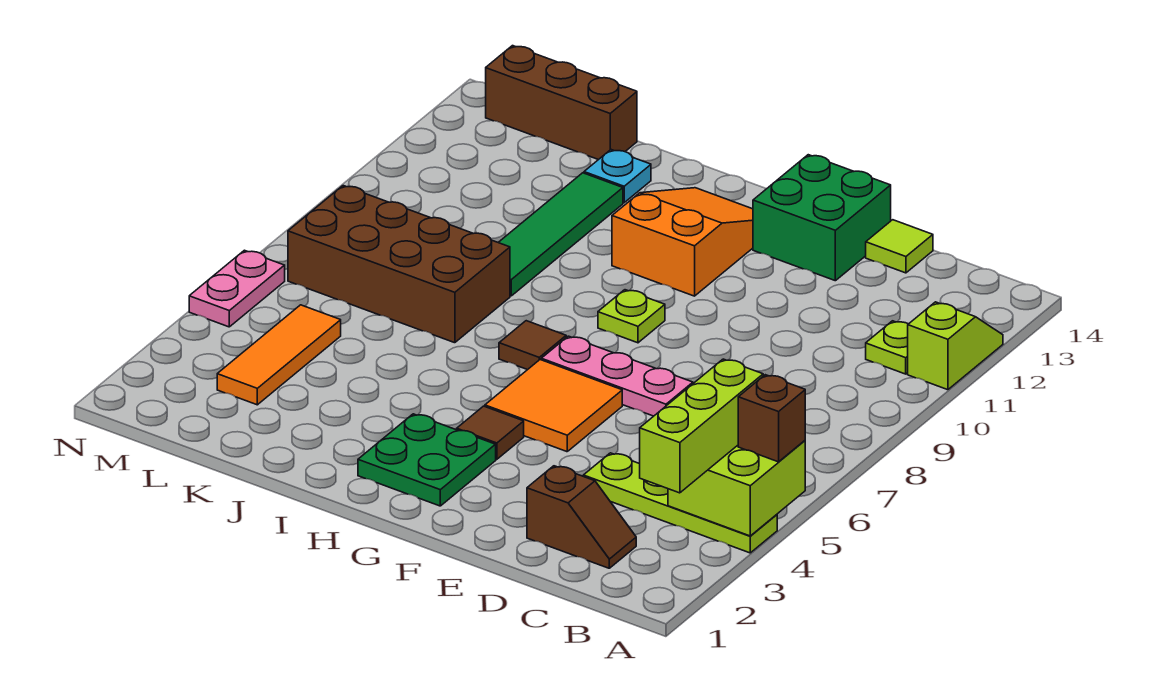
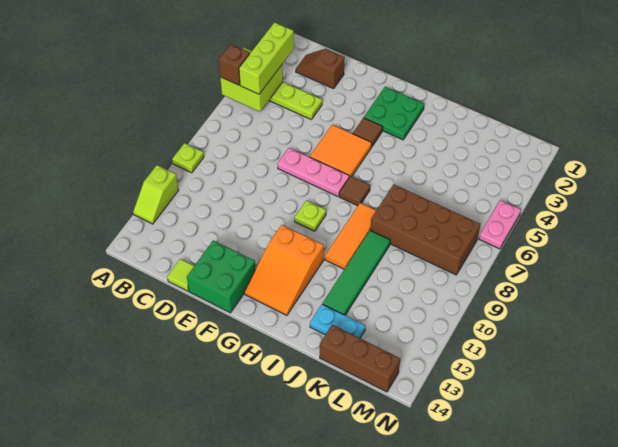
lime plate B11 level 1 -> lime plate A9 level 1
cyan plate J13 level 1 -> cyan plate J13:K13 level 1
orange tile L3:L5 level 1 -> orange tile I8:I10 level 1

